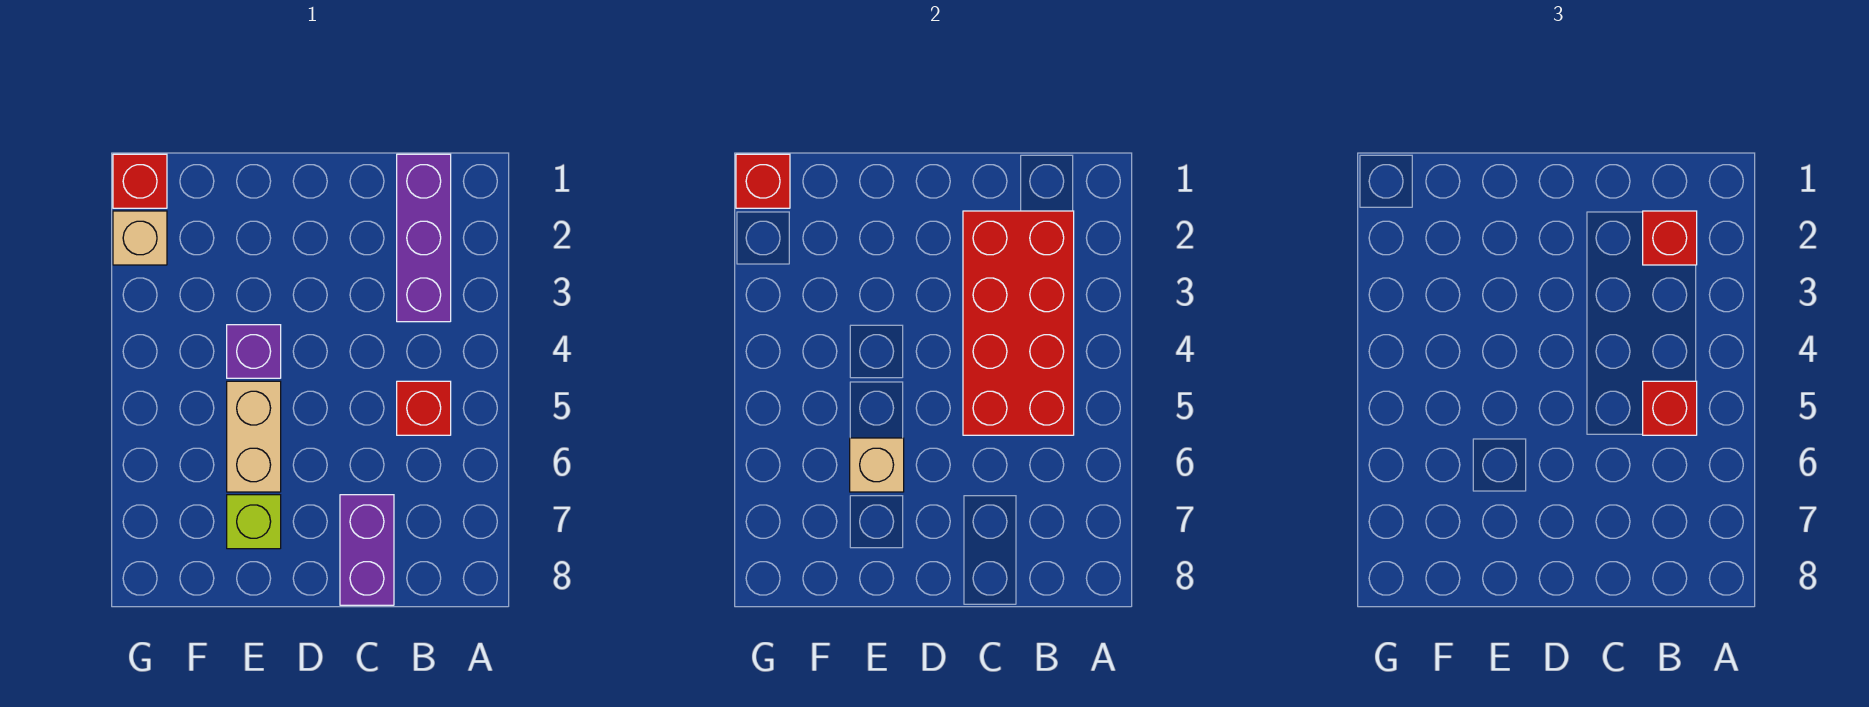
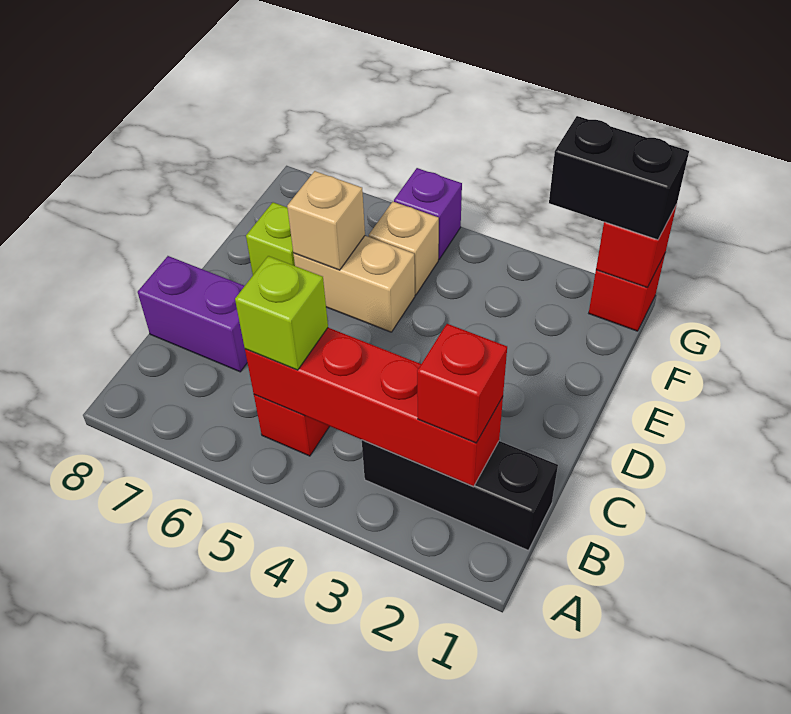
purple brick B1:B3 level 1 -> black brick B1:B3 level 1
red brick B2:C5 level 2 -> red brick B2:B5 level 2
red brick B5 level 3 -> lime brick B5 level 3
purple brick E4 level 1 -> purple brick G5 level 1
none -> black brick G1:G2 level 3
tan brick G2 level 1 -> tan brick F5 level 1

